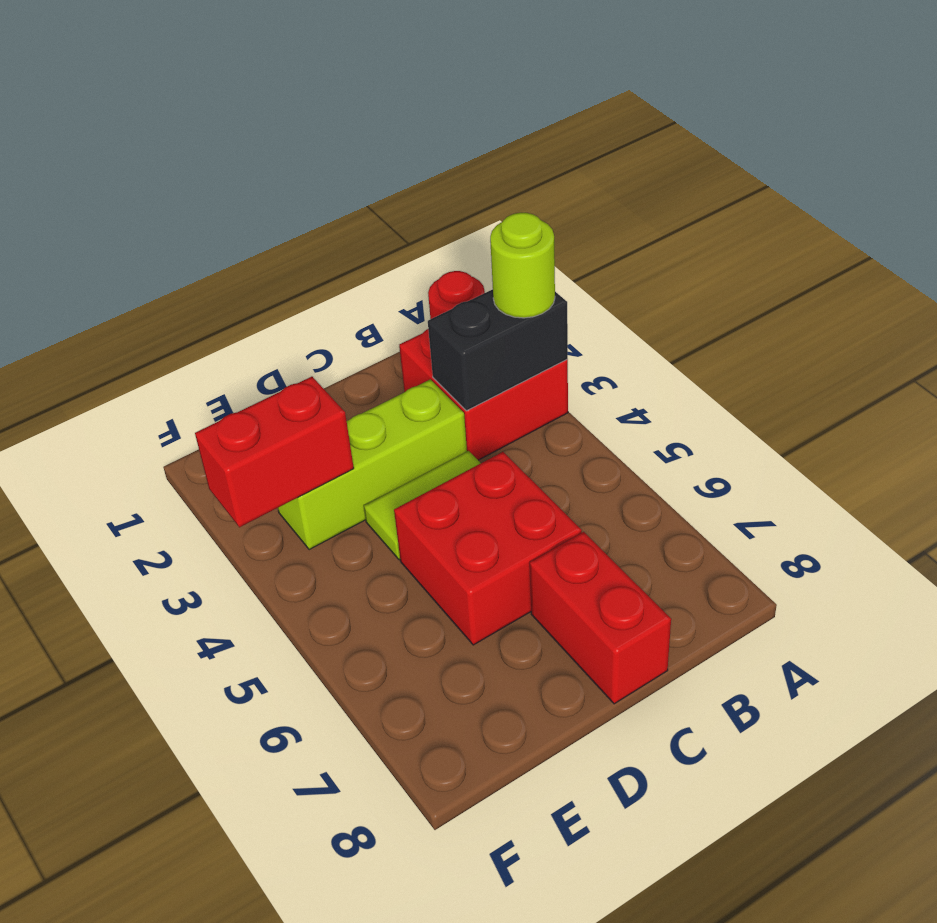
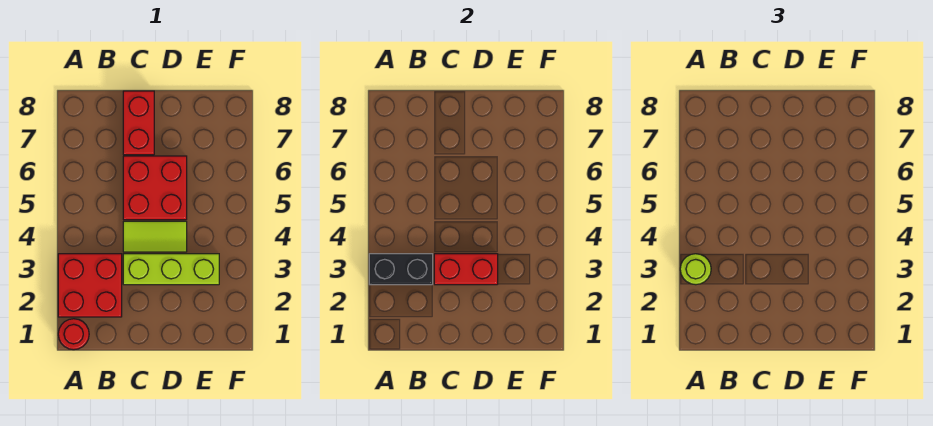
red brick E3:F3 level 2 -> red brick C3:D3 level 2

